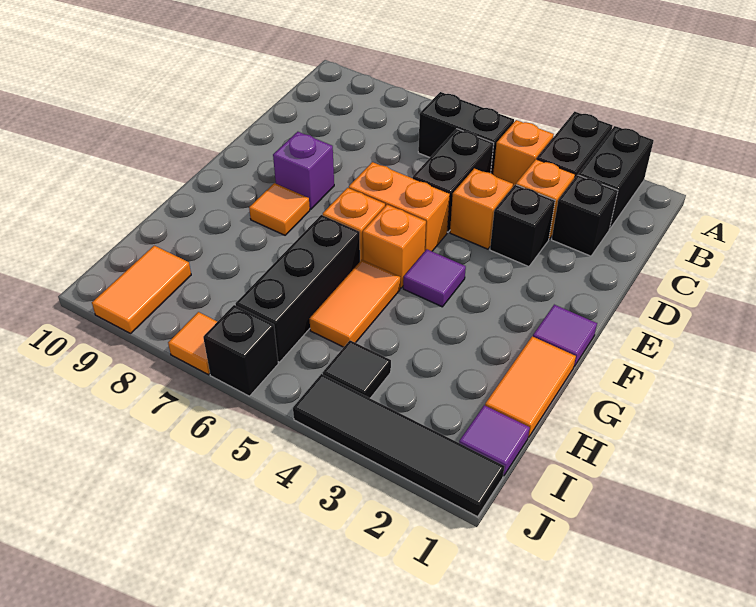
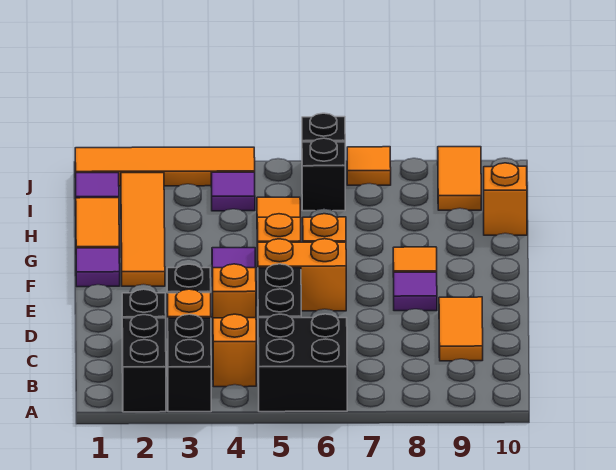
black brick B5:B6 level 1 -> black brick A5:B6 level 1
none -> orange tile C9:D9 level 1
purple brick E8 level 1 -> purple tile E8 level 1
none -> orange tile F2:I2 level 1
black brick G6:I6 level 1 -> black brick I6 level 1
none -> orange brick H10 level 1
black tile I4 level 1 -> purple tile I4 level 1
black tile J1:J4 level 1 -> orange tile J1:J4 level 1

